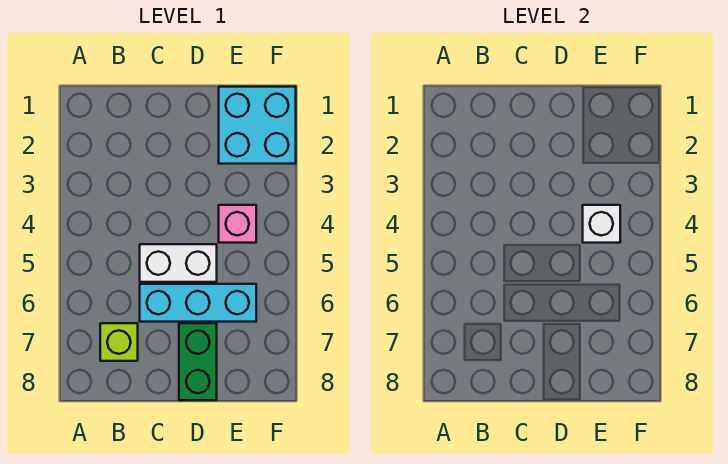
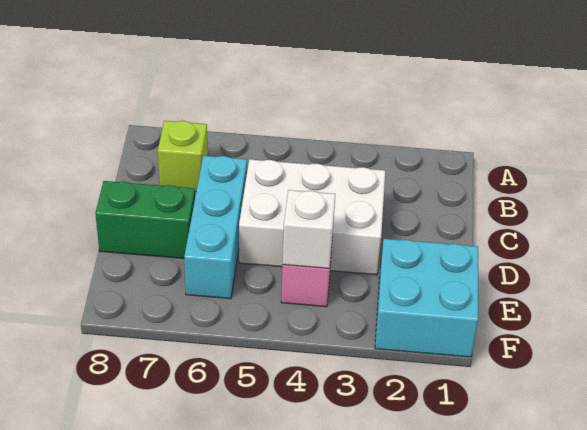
white brick C5:D5 level 1 -> white brick C3:D5 level 1

